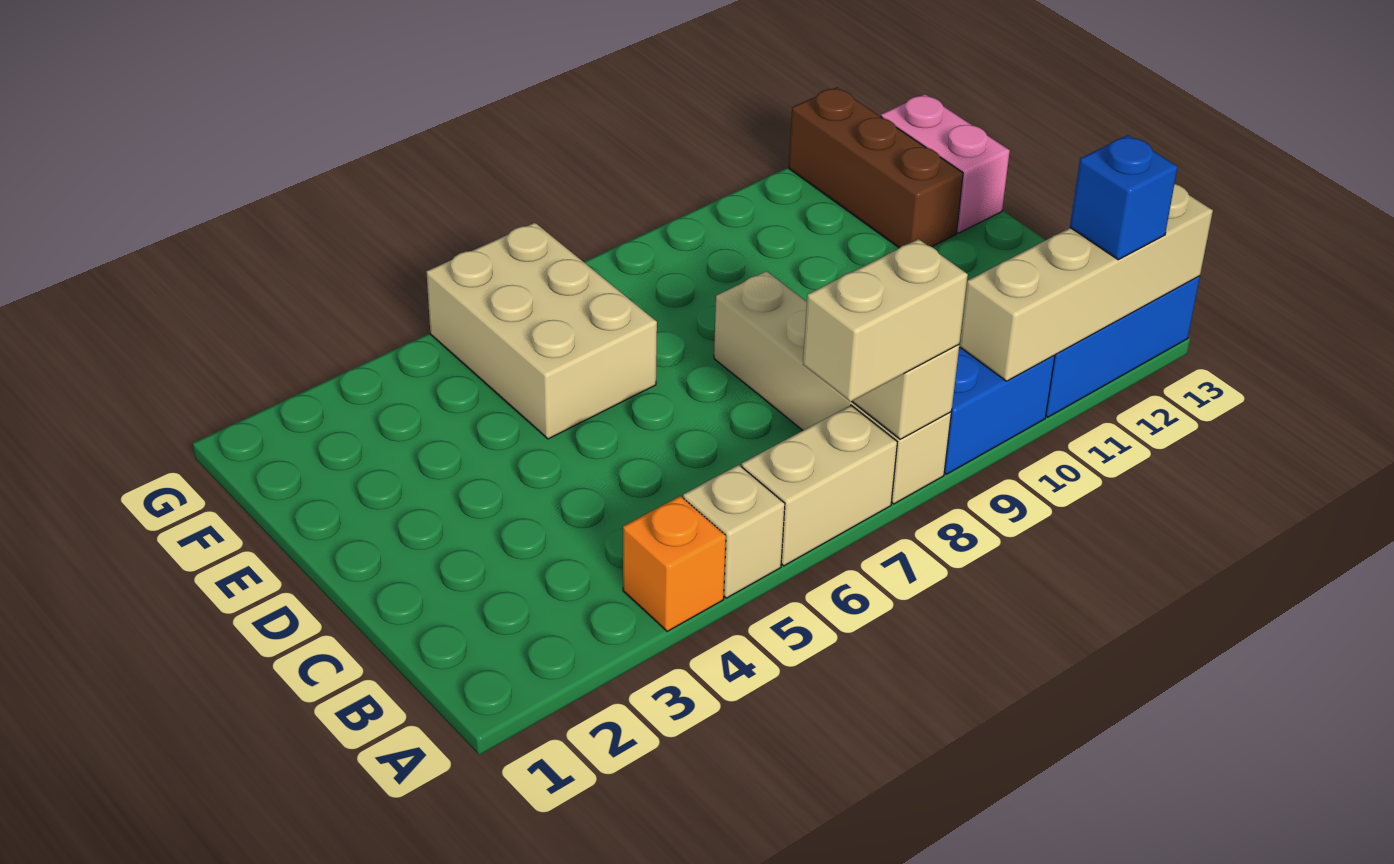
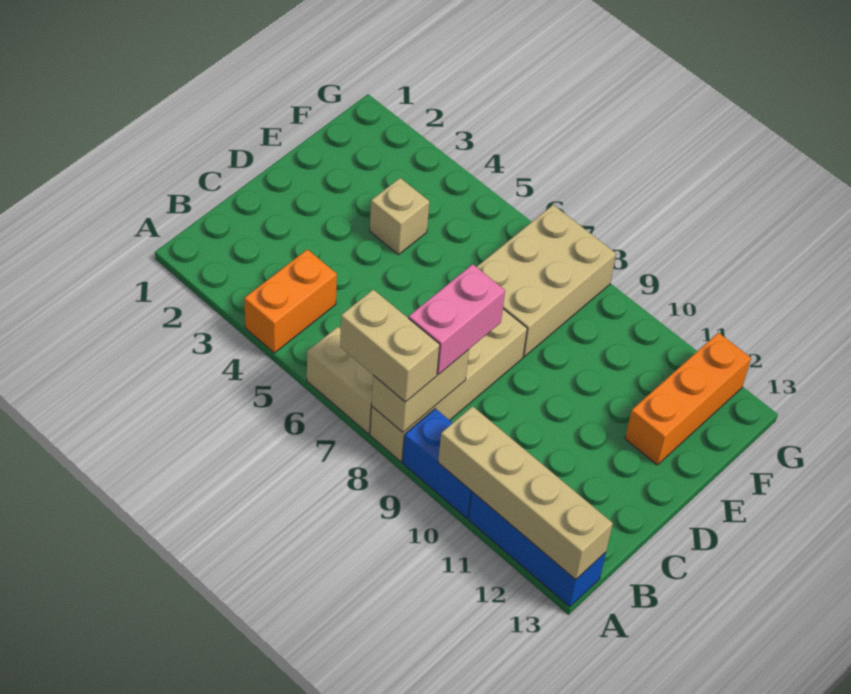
orange brick A4 level 1 -> orange brick A4:B4 level 1
tan brick A5 level 1 -> tan brick E4 level 1
blue brick A12 level 3 -> none
tan brick E5:G6 level 1 -> tan brick E7:G8 level 1
brown brick E12:G12 level 1 -> orange brick E12:G12 level 1
pink brick E13:F13 level 1 -> pink brick B8:C8 level 3

